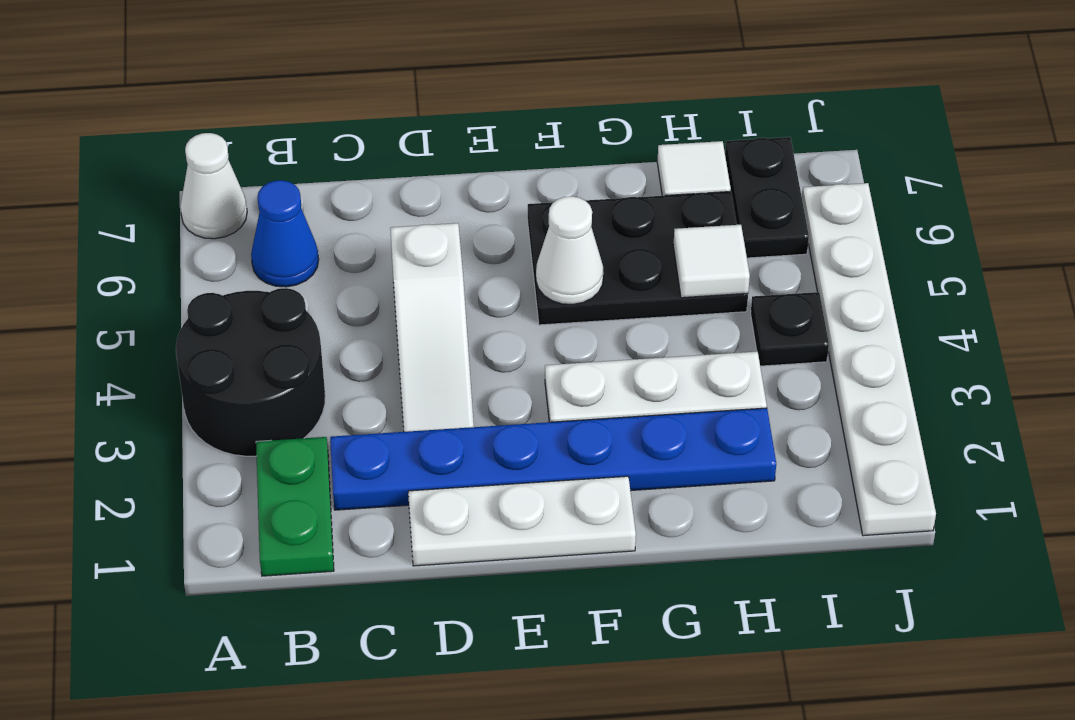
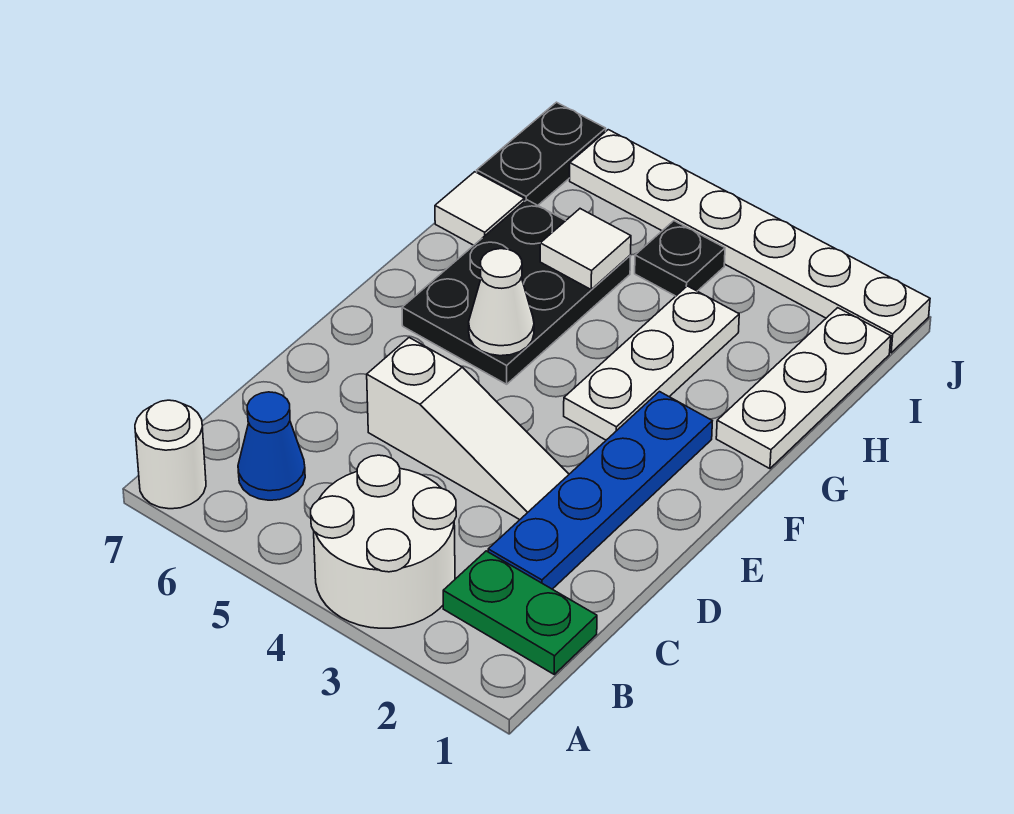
black round brick A3:B4 level 1 -> white round brick A3:B4 level 1
white cone A7 level 1 -> white round brick A7 level 1
blue plate C2:H2 level 1 -> blue plate C2:F2 level 1
white plate D1:F1 level 1 -> white plate G1:I1 level 1
black plate I6:I7 level 1 -> black plate I7:J7 level 1

